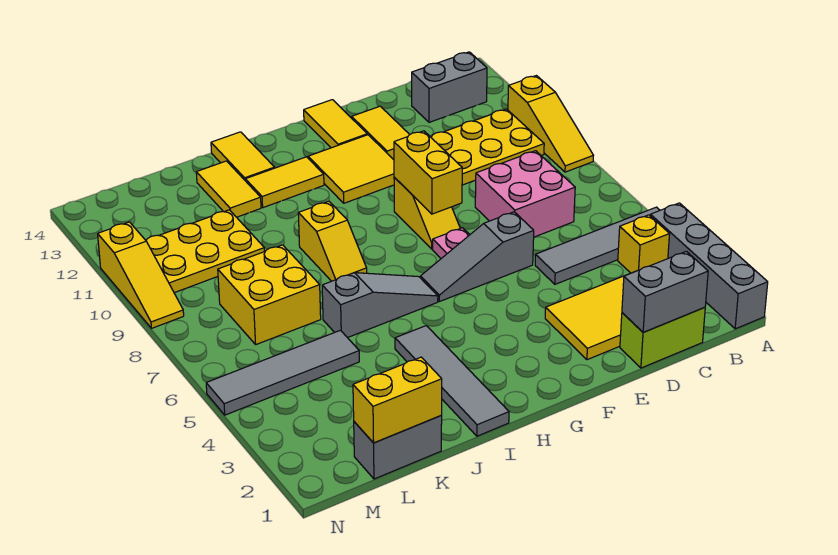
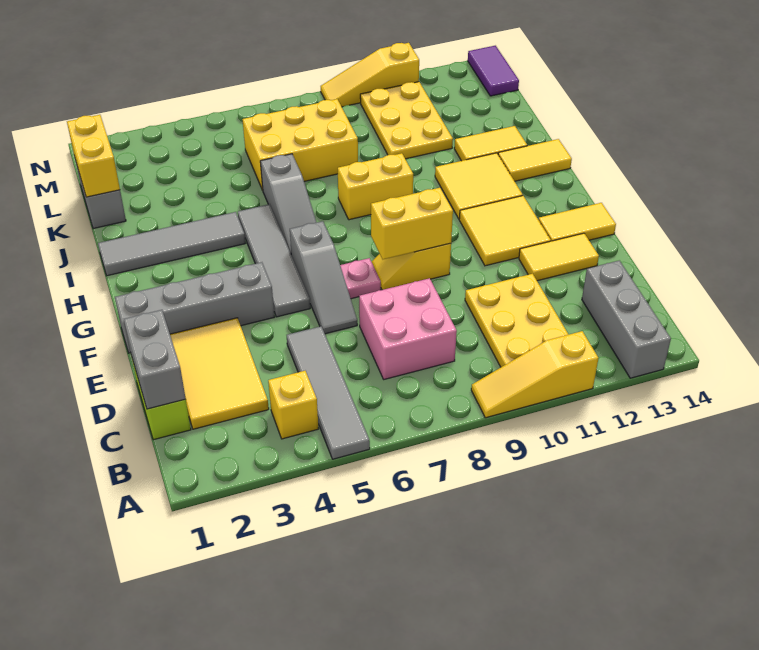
grey brick A1:A4 level 1 -> grey brick F1:F4 level 1
grey brick B13:C13 level 1 -> grey brick A13:C13 level 1
grey slope E6:G6 level 1 top E -> grey slope E6:G6 level 1 top G
yellow tile H12:I12 level 1 -> yellow tile H11:I12 level 1
yellow slope I8:I9 level 1 top 9 -> yellow brick I8:I9 level 1
grey tile K5:N5 level 1 -> grey tile F5:I5 level 1
yellow brick K7:L8 level 1 -> yellow brick K6:L8 level 1
none -> purple tile M14:N14 level 1

